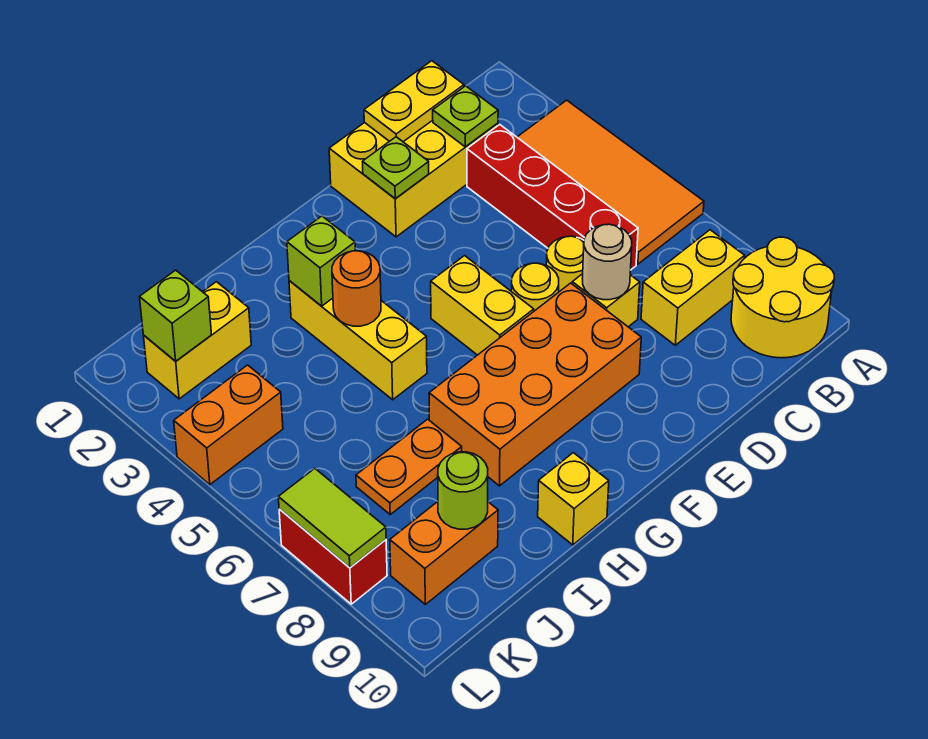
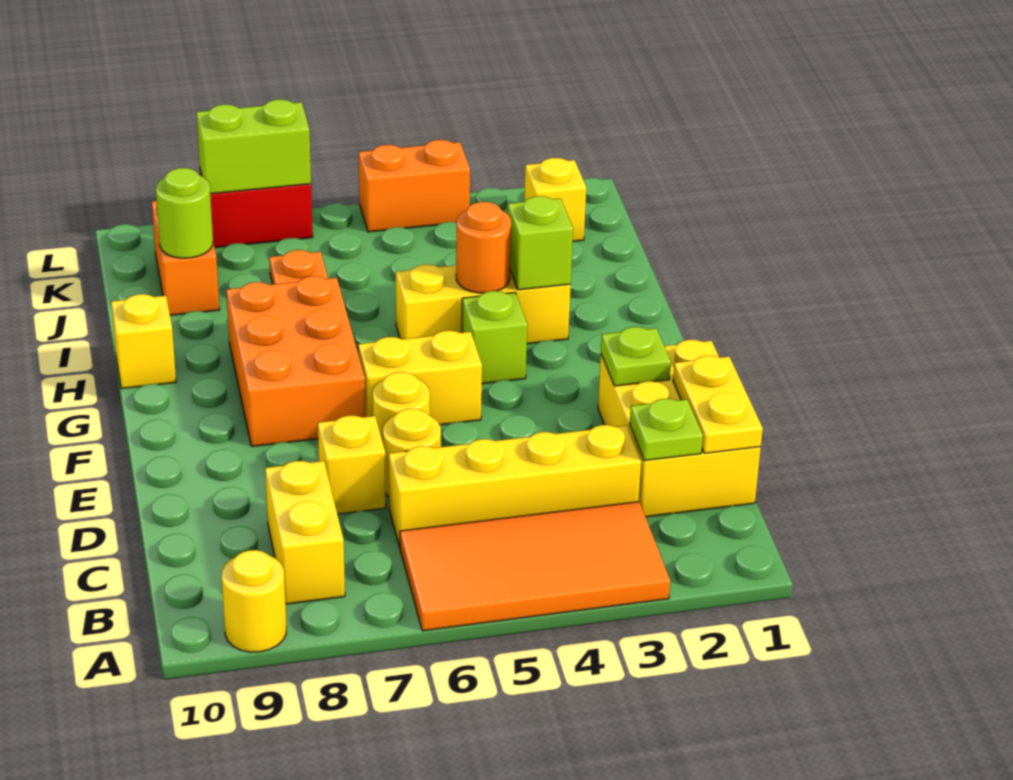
yellow round brick A9:B10 level 1 -> yellow round brick A9 level 1
red brick C3:C6 level 1 -> yellow brick C3:C6 level 1
tan round brick D7 level 2 -> none
orange brick E7:H8 level 1 -> orange brick F7:H8 level 1
yellow brick J2:K2 level 1 -> yellow brick K2 level 1
lime brick K2 level 2 -> lime brick G4 level 1
orange brick K4:L4 level 1 -> orange brick L4:L5 level 1
lime tile L7:L8 level 2 -> lime brick L7:L8 level 2

